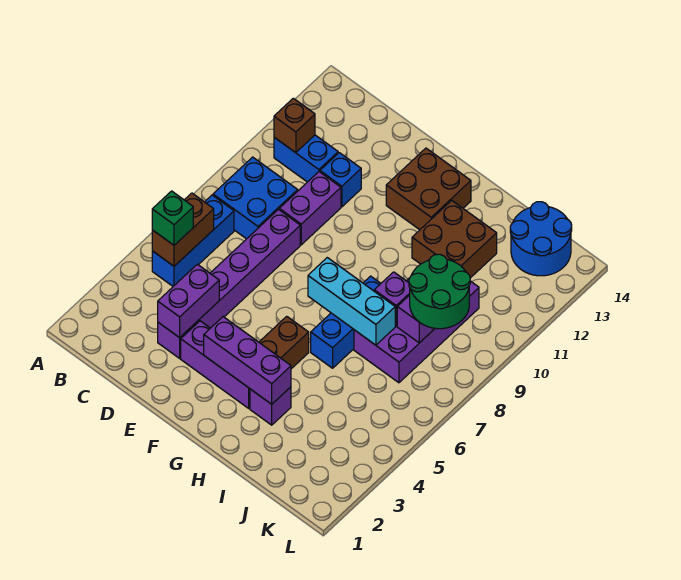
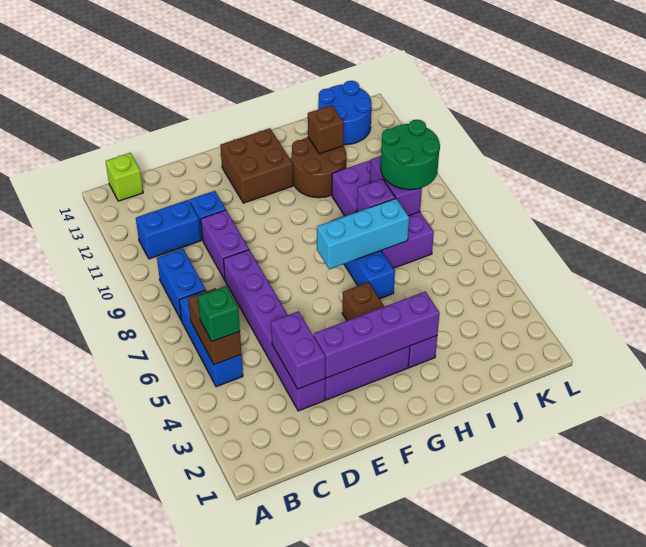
blue brick B8:C9 level 1 -> blue brick B8:B9 level 1
brown brick B11 level 2 -> brown brick I12 level 2
none -> lime brick B14 level 1
purple brick F3:H3 level 2 -> purple brick E3:H3 level 2
brown brick H11:I12 level 1 -> brown round brick H11:I12 level 1

